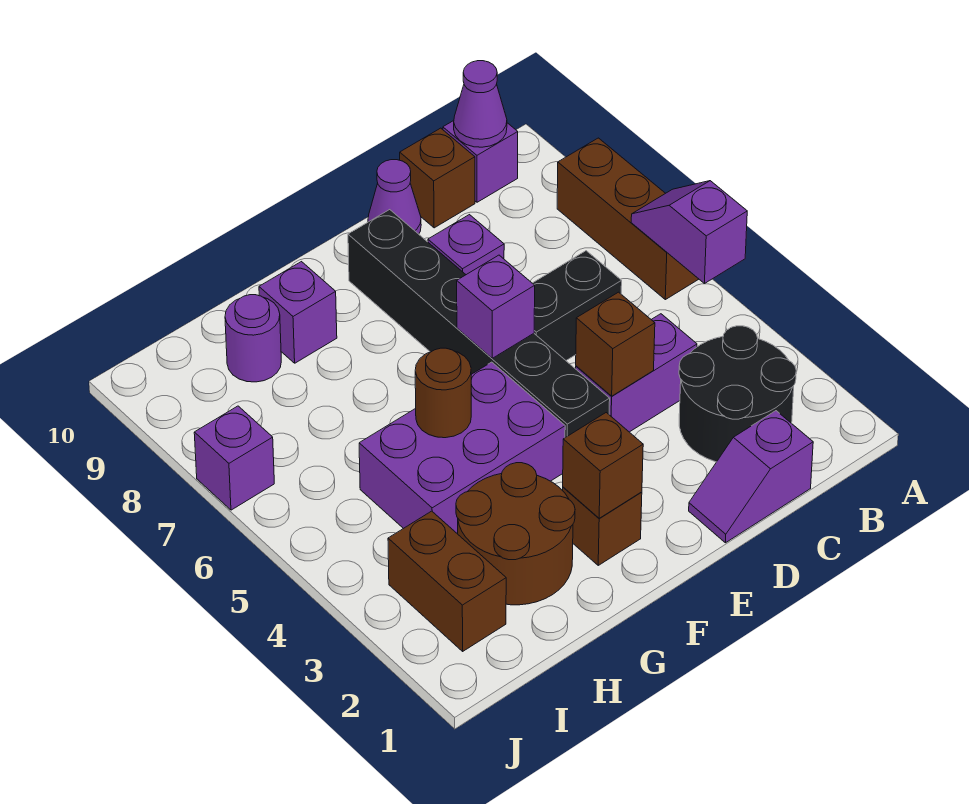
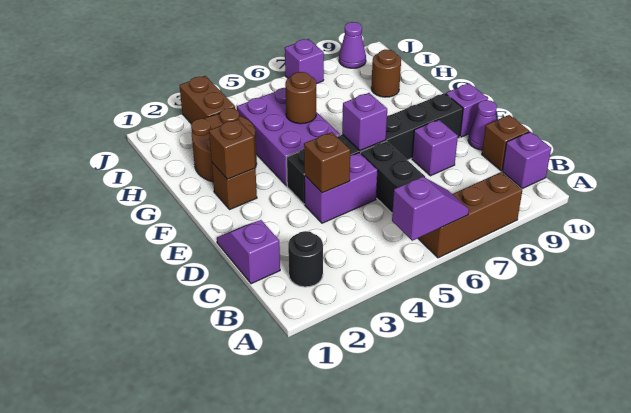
black round brick B2:C3 level 1 -> black round brick B2 level 1
purple cone B10 level 2 -> purple cone J9 level 1
purple brick C4:D4 level 1 -> purple brick D4:D5 level 1
purple brick G9 level 1 -> purple brick E10 level 1
purple round brick H9 level 1 -> brown round brick H9 level 1
brown brick I2:I3 level 1 -> brown brick I3:J3 level 1

